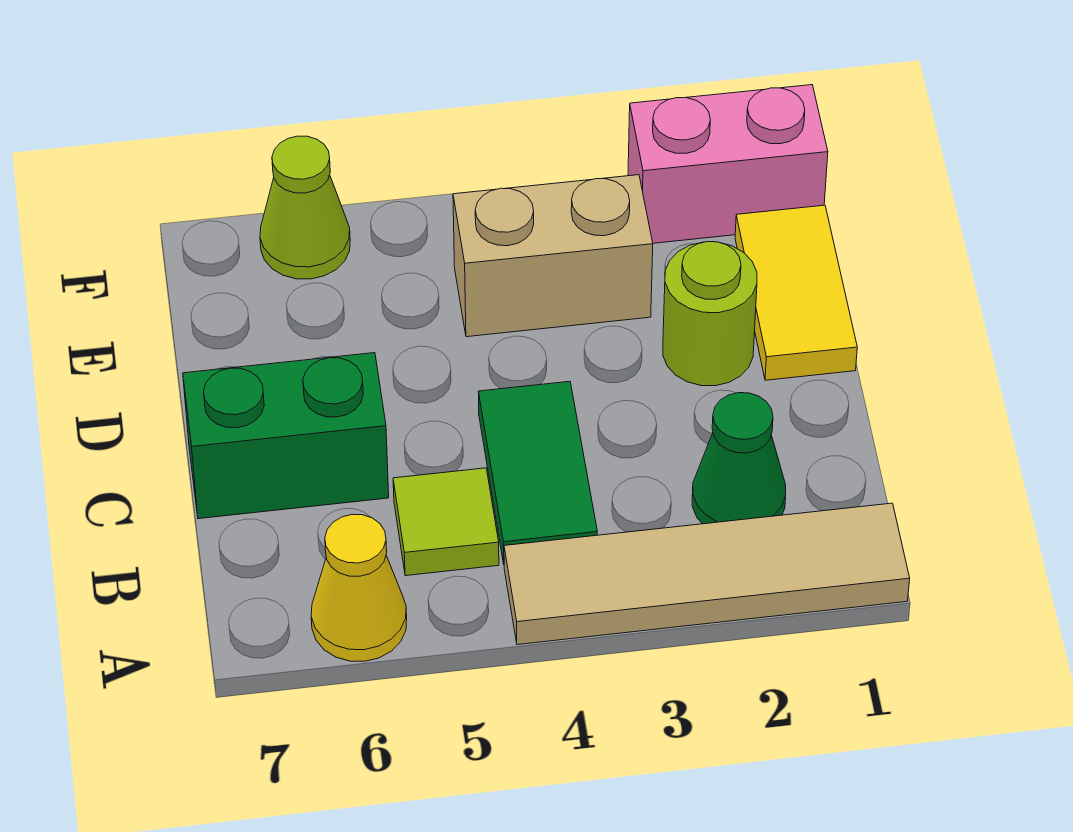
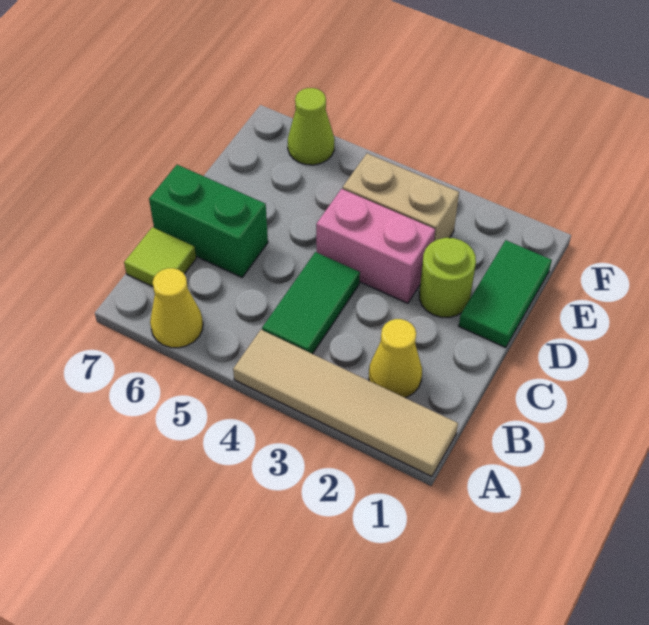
green cone B2 level 1 -> yellow cone B2 level 1
lime tile B5 level 1 -> lime tile B7 level 1
yellow tile D1:E1 level 1 -> green tile D1:E1 level 1
pink brick F1:F2 level 1 -> pink brick D3:D4 level 1

